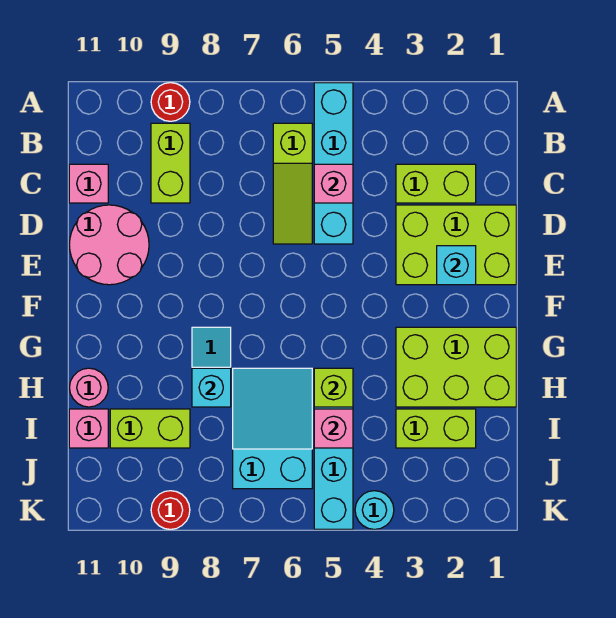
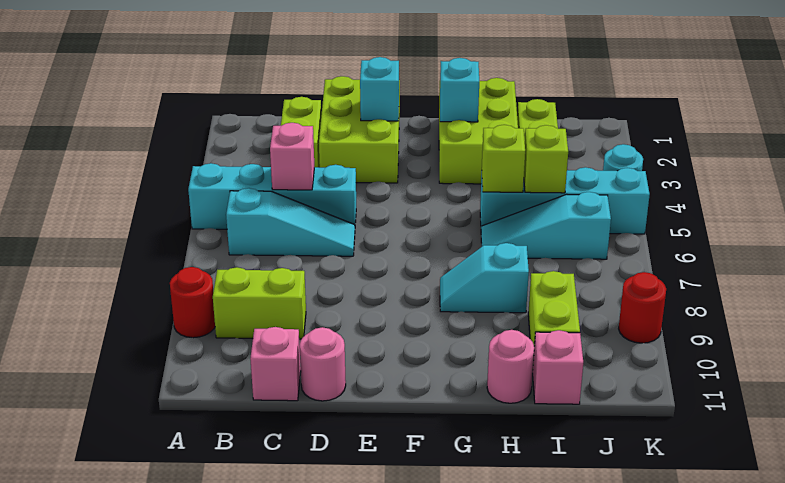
lime slope B6:D6 level 1 top B -> cyan slope B6:D6 level 1 top B
pink round brick D10:E11 level 1 -> pink round brick D11 level 1
cyan slope H6:J7 level 1 top J -> cyan slope H6:J6 level 1 top J
cyan brick H8 level 2 -> cyan brick G2 level 2
pink brick I5 level 2 -> lime brick I5 level 2

